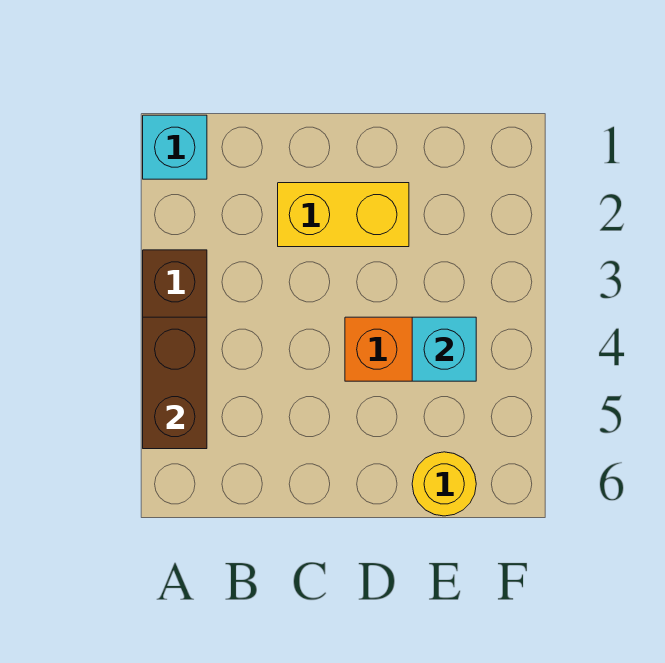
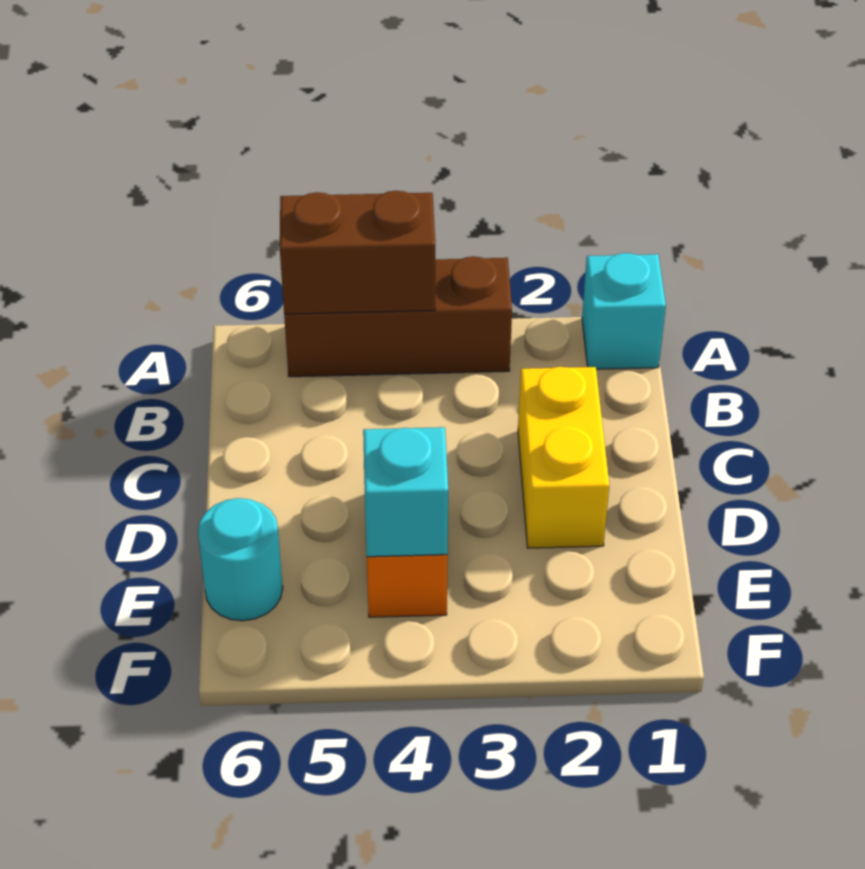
yellow round brick E6 level 1 -> cyan round brick E6 level 1

